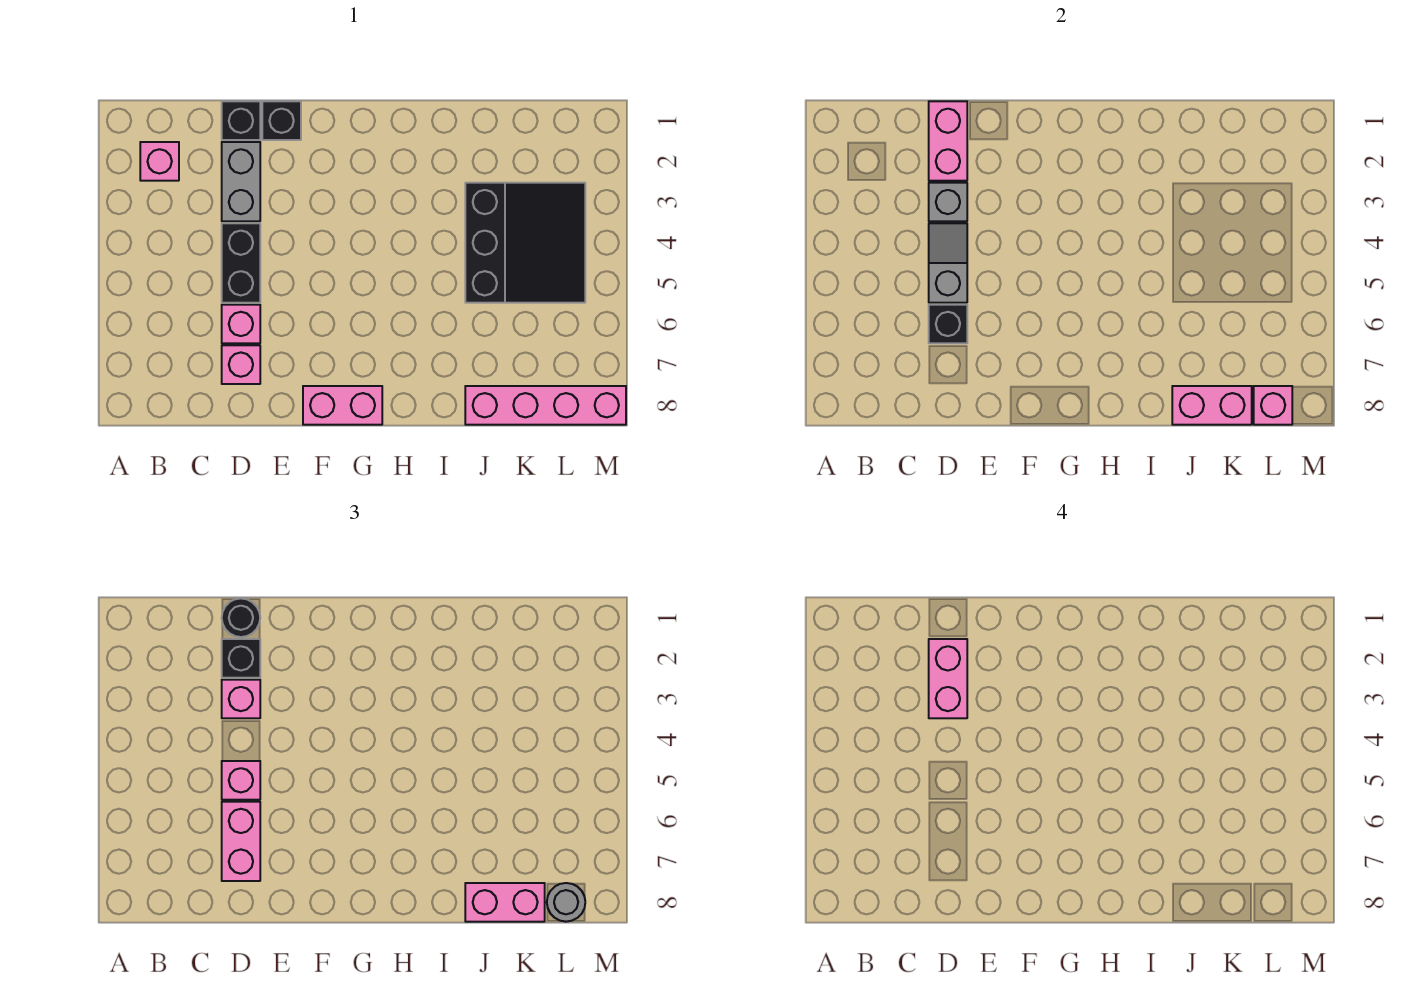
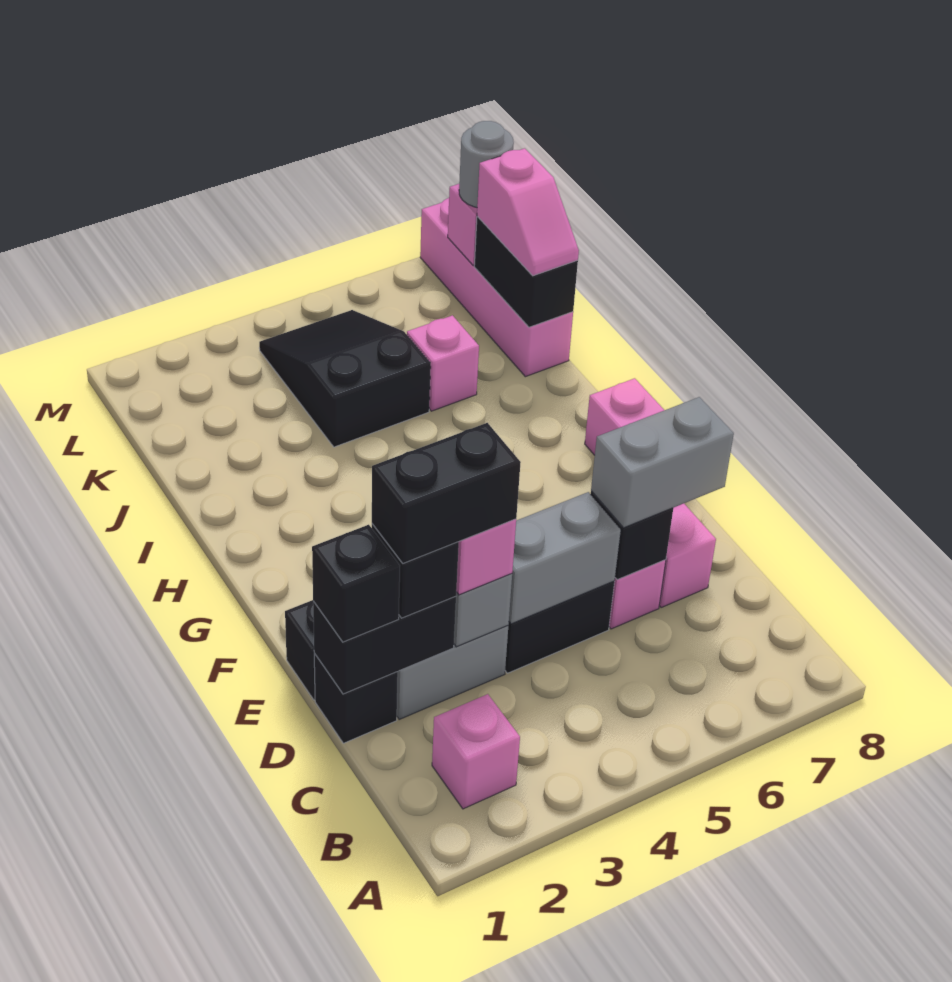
pink brick D1:D2 level 2 -> black brick D1:D2 level 2
black round brick D1 level 3 -> black brick D1 level 3
pink brick D2:D3 level 4 -> black brick D2:D3 level 4
grey slope D4:D5 level 2 top 5 -> grey brick D4:D5 level 2
pink brick D5 level 3 -> pink brick J6 level 1
pink brick D6:D7 level 3 -> grey brick D6:D7 level 3
black slope J3:L5 level 1 top J -> black slope J4:L5 level 1 top J
pink brick J8:K8 level 2 -> black brick J8:K8 level 2
pink brick J8:K8 level 3 -> pink slope J8:K8 level 3 top K

